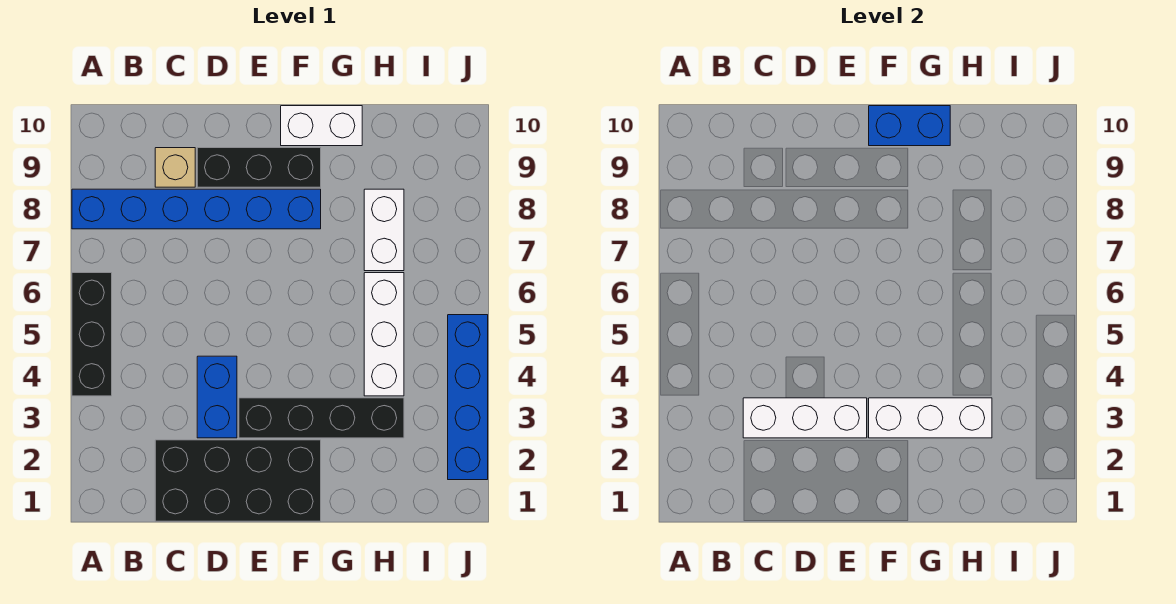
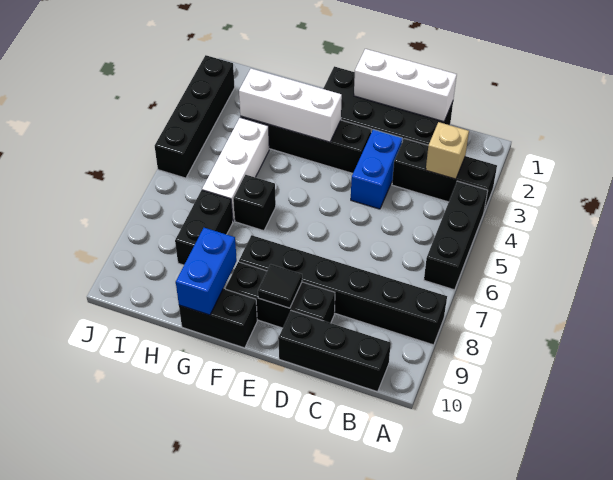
none -> black brick A3:C3 level 1
blue brick A8:F8 level 1 -> black brick A8:F8 level 1
none -> black brick B10:D10 level 1
white brick C3:E3 level 2 -> white brick C1:E1 level 2
tan brick C9 level 1 -> tan brick B3 level 2
none -> black tile E9 level 2
white brick F10:G10 level 1 -> black brick F10:G10 level 1
blue brick F10:G10 level 2 -> blue brick G9:G10 level 2
none -> black brick G6 level 1
white brick H7:H8 level 1 -> black brick H7:H8 level 1
blue brick J2:J5 level 1 -> black brick J2:J5 level 1

